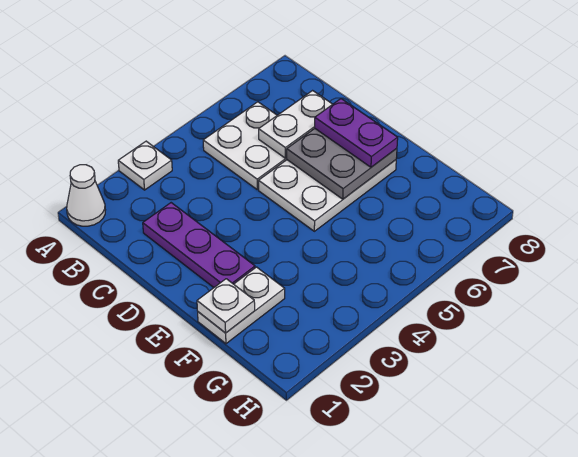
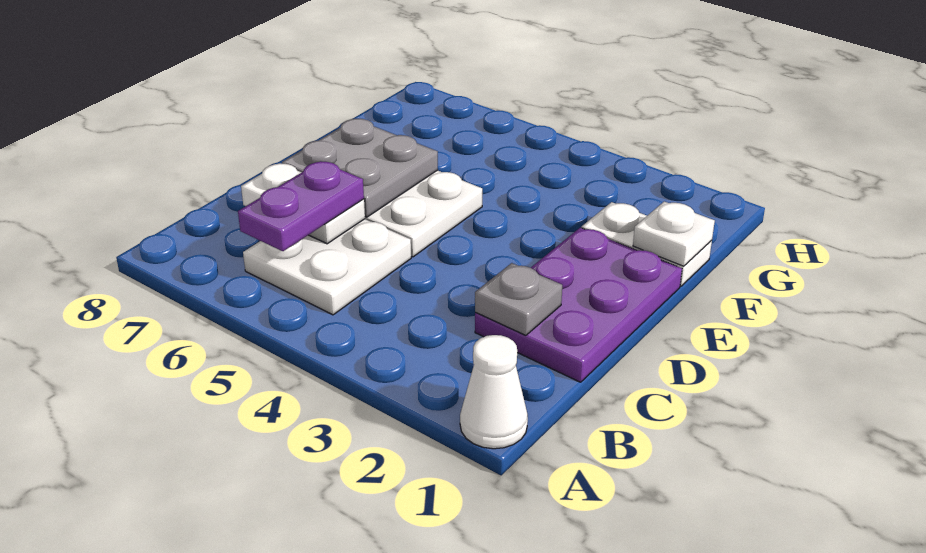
white plate A3 level 1 -> none
purple plate C2:E2 level 1 -> purple plate C1:E2 level 1
none -> grey plate C2 level 2
purple plate D7:E7 level 3 -> purple plate B6:C6 level 3

